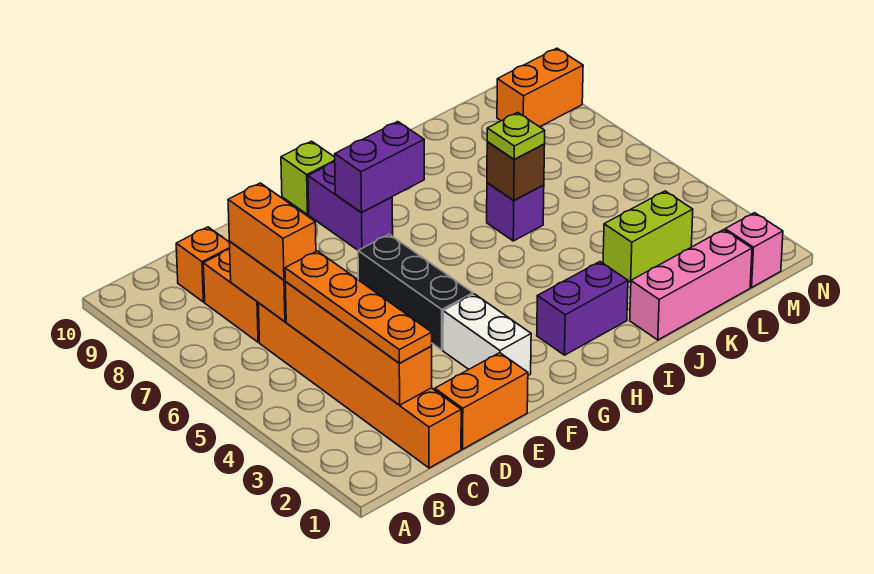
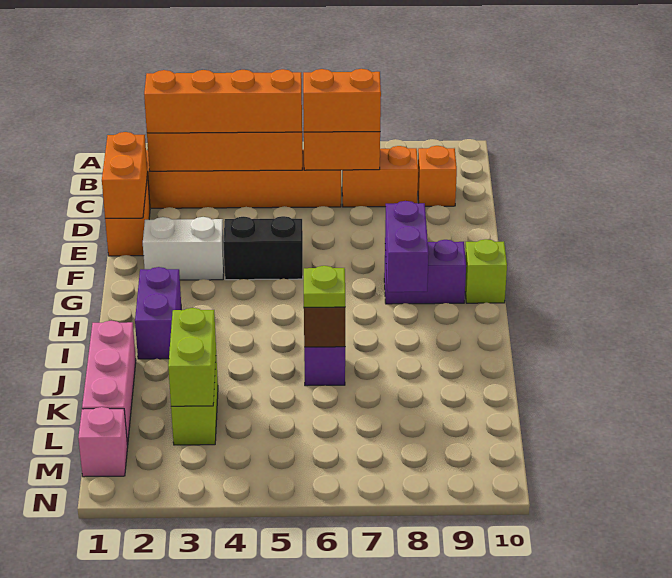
orange plate C2:C5 level 3 -> orange brick C2:C5 level 3
black brick F4:F6 level 1 -> black brick F4:F5 level 1
none -> lime brick K3:L3 level 2
orange brick M9:N9 level 1 -> orange brick D1:E1 level 2

